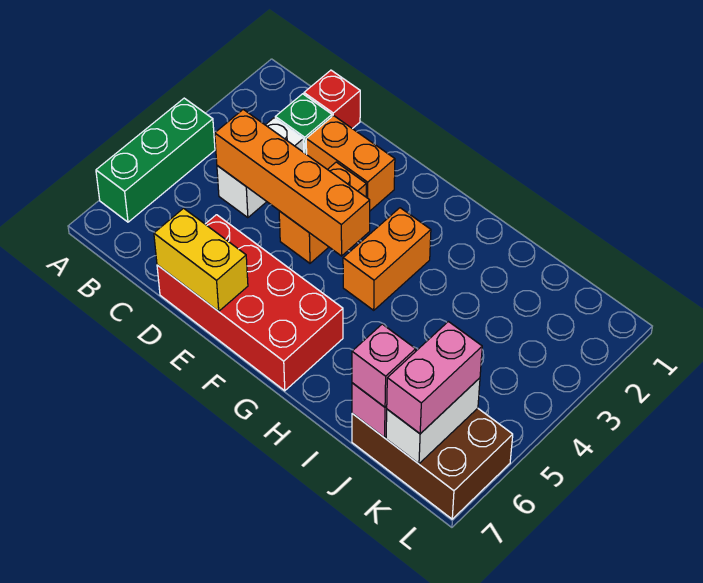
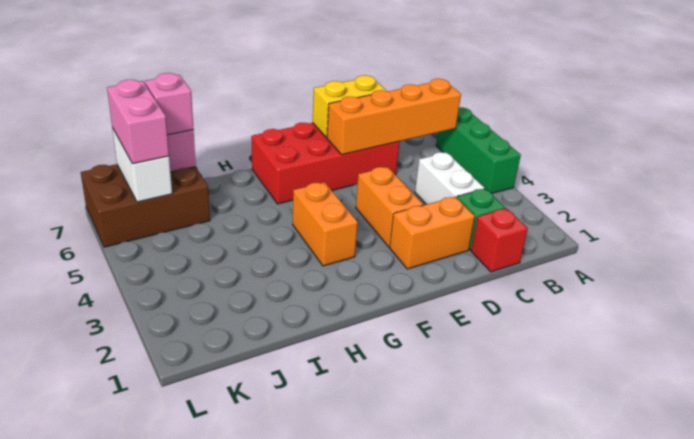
orange brick C4:F4 level 2 -> orange brick B6:E6 level 2

